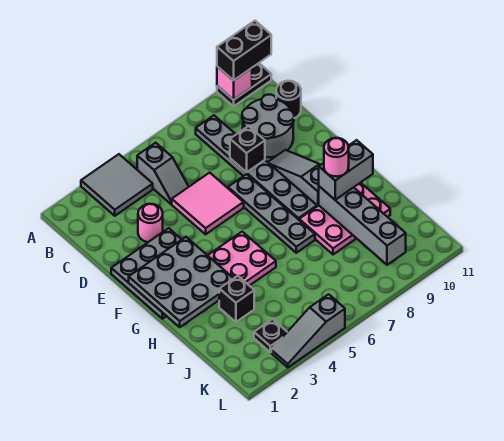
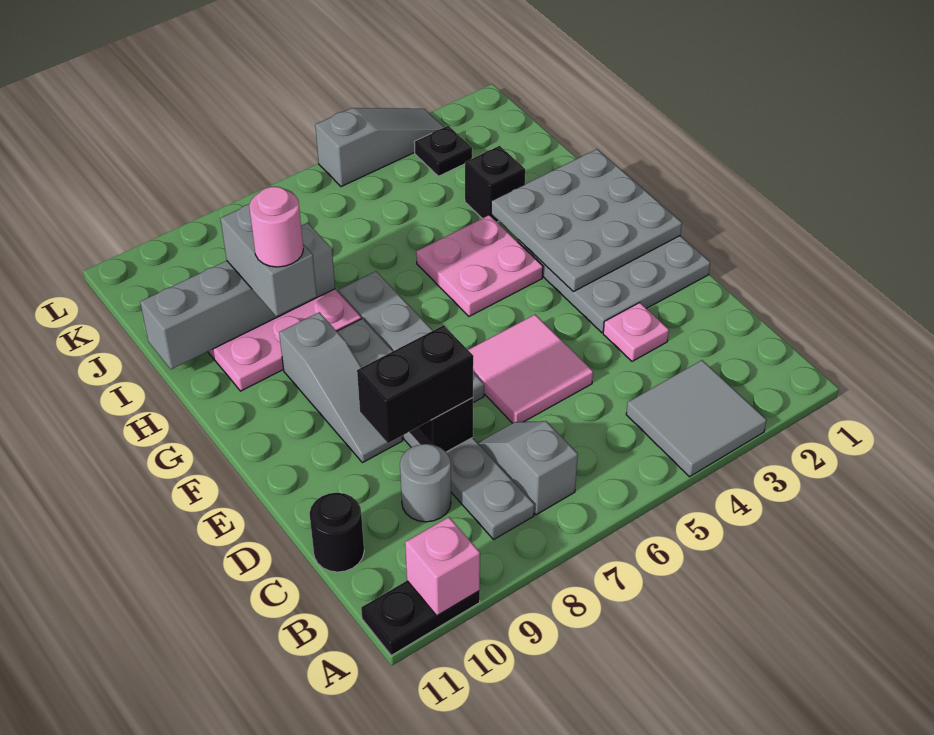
black brick A10:A11 level 3 -> black brick D8:D9 level 3
grey slope B5:C5 level 1 top B -> grey slope B7:C7 level 1 top B
grey round brick C9:D10 level 1 -> grey round brick C9 level 1
pink round brick D3 level 1 -> pink plate D3 level 1
grey brick H9:K9 level 2 -> grey brick I8:I11 level 2
grey brick H9:H10 level 3 -> grey brick H9:I9 level 3

